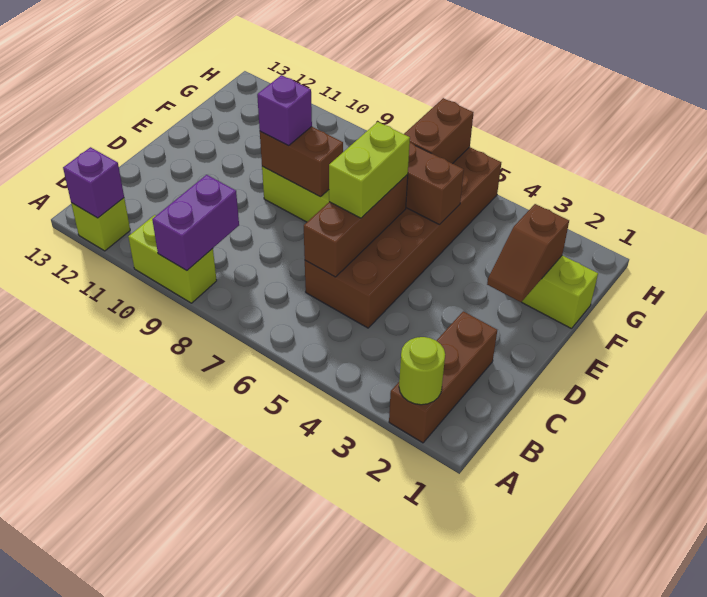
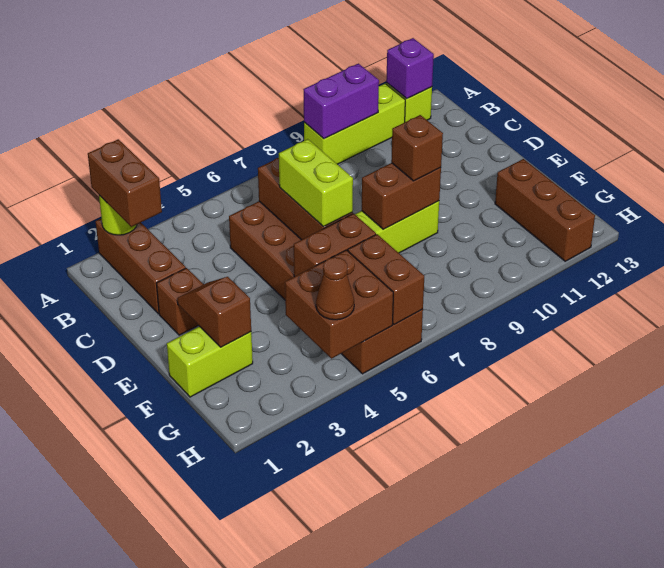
none -> brown brick A2:B2 level 3
lime brick A9:A10 level 1 -> lime brick A9:A11 level 1
purple brick A9:B9 level 2 -> purple brick A9:A10 level 2
none -> brown brick D2 level 1
purple brick E9 level 3 -> brown brick E9 level 3
none -> brown brick F12:H12 level 1
none -> brown brick G4:H5 level 2
none -> brown cone H4 level 3

